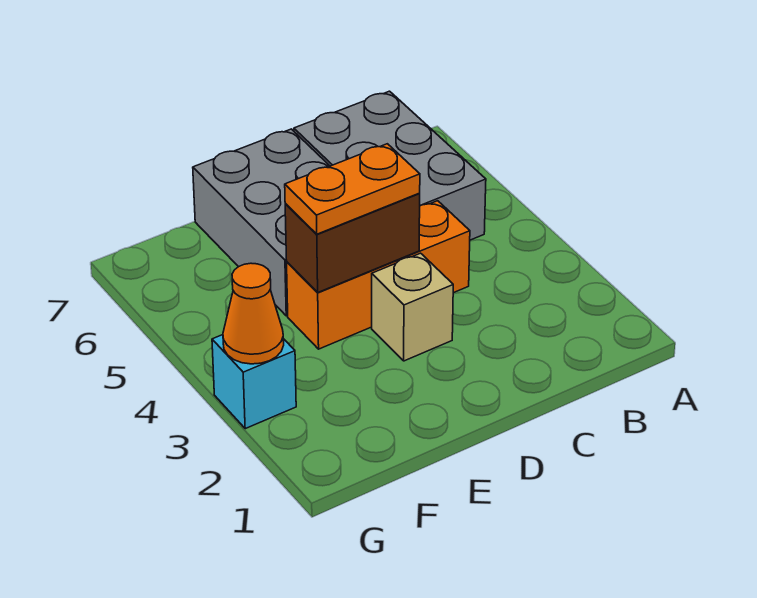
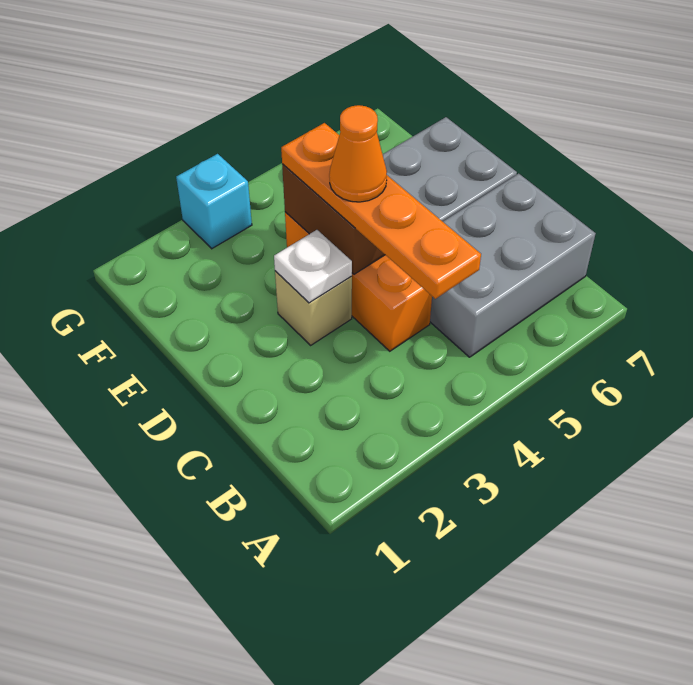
none -> white plate D3 level 2
orange plate D4:E4 level 3 -> orange plate B4:E4 level 3
orange cone G3 level 2 -> orange cone D4 level 4

